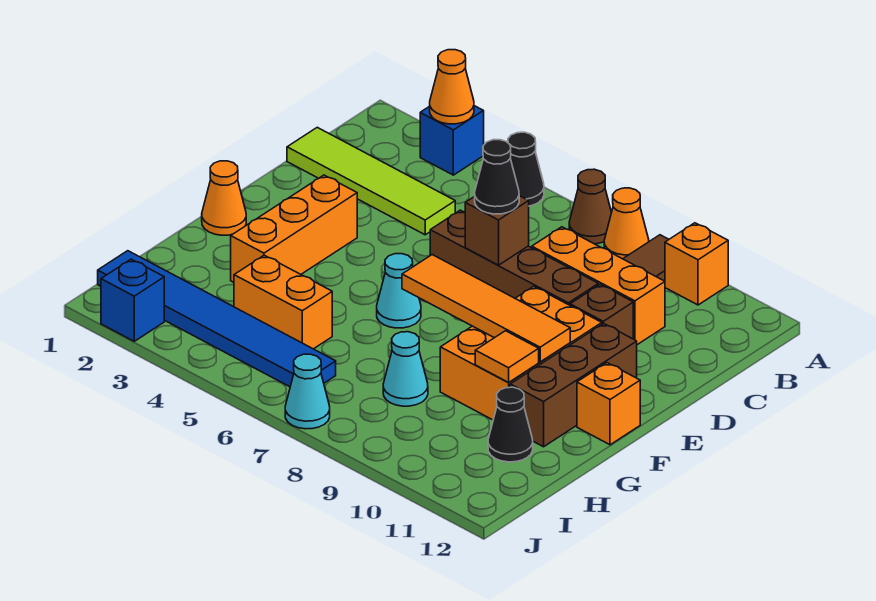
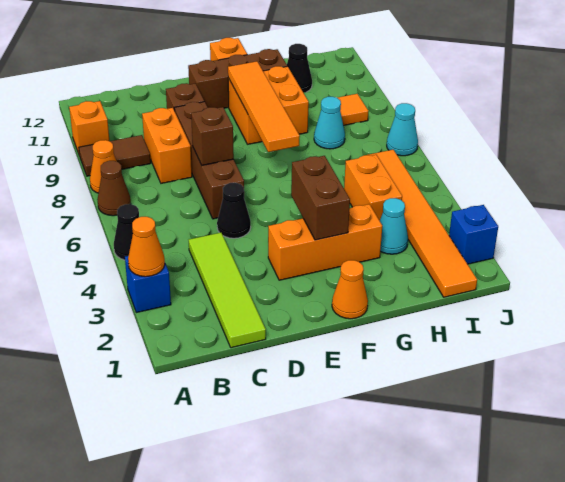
orange brick C8:C10 level 1 -> orange brick C8:C9 level 1
black cone D7 level 3 -> black cone D5 level 1
orange brick E9:G10 level 1 -> orange brick F9:G10 level 1
none -> brown brick F3:F4 level 2
cyan cone F6 level 1 -> cyan cone H3 level 1
orange tile G10 level 2 -> orange tile I9 level 1
blue tile I1:I6 level 1 -> orange tile I1:I6 level 1

